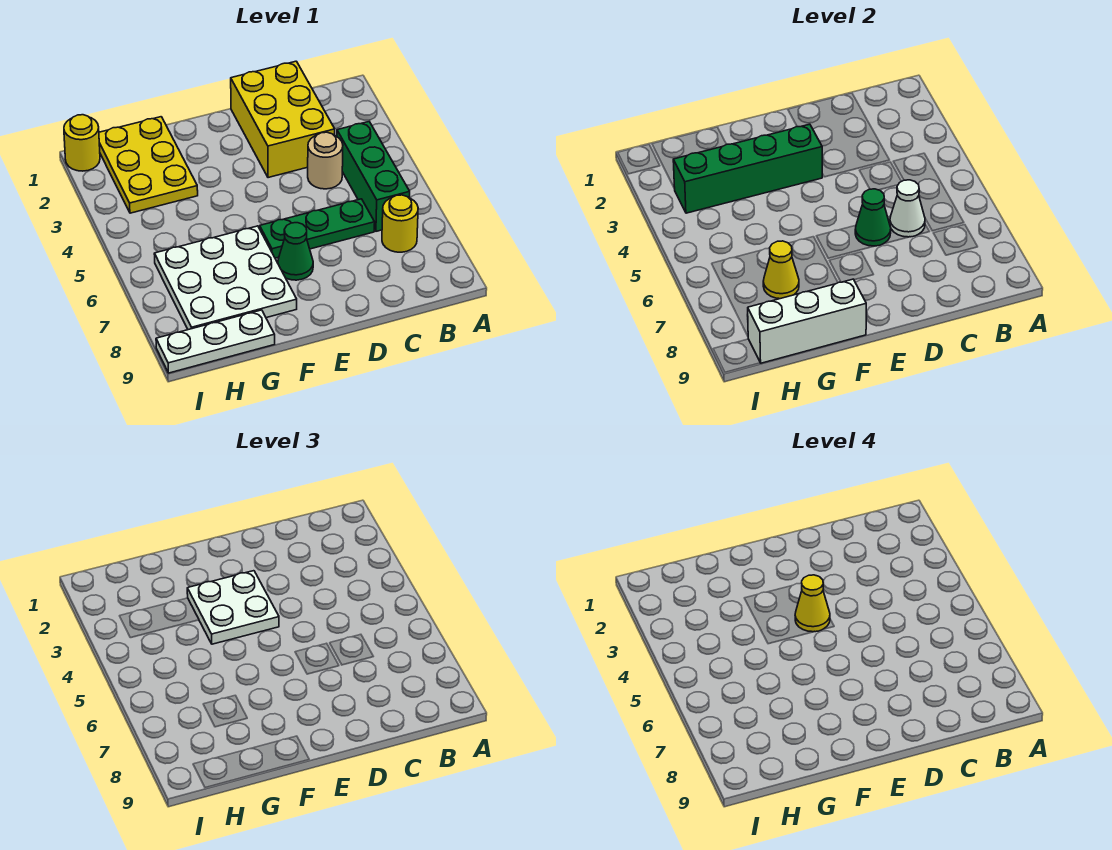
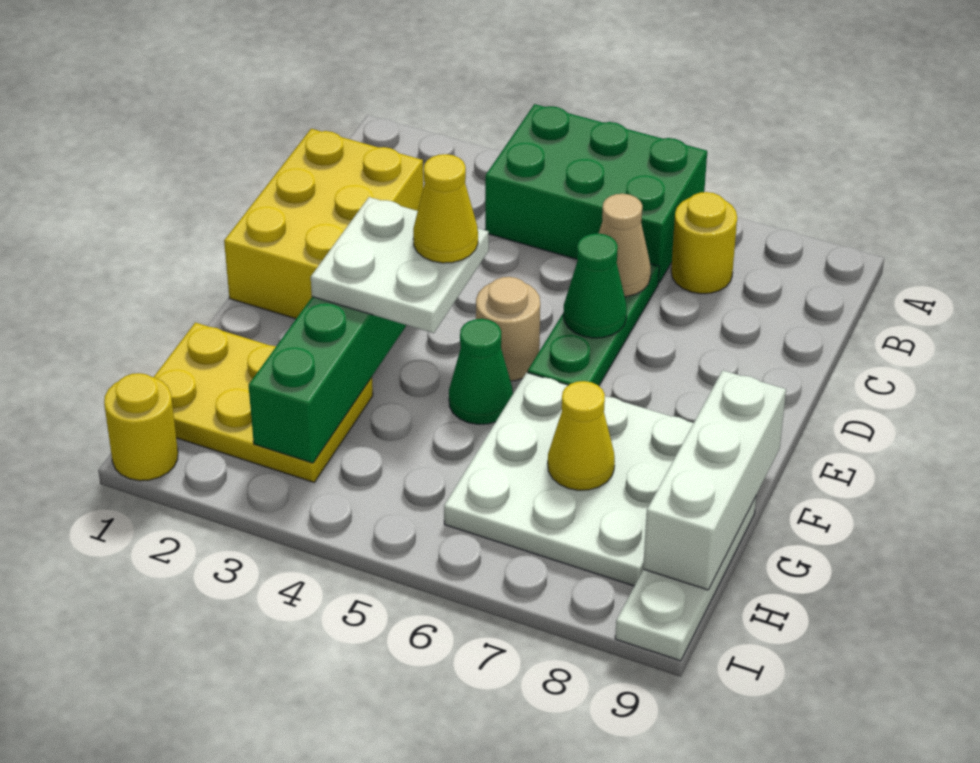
green brick B4:B6 level 1 -> green brick A4:B6 level 1
yellow brick C1:D3 level 1 -> yellow brick C1:E2 level 1
tan round brick C4 level 1 -> tan round brick E5 level 1
white cone C6 level 2 -> tan cone C6 level 2
green cone E7 level 1 -> green cone F5 level 1

